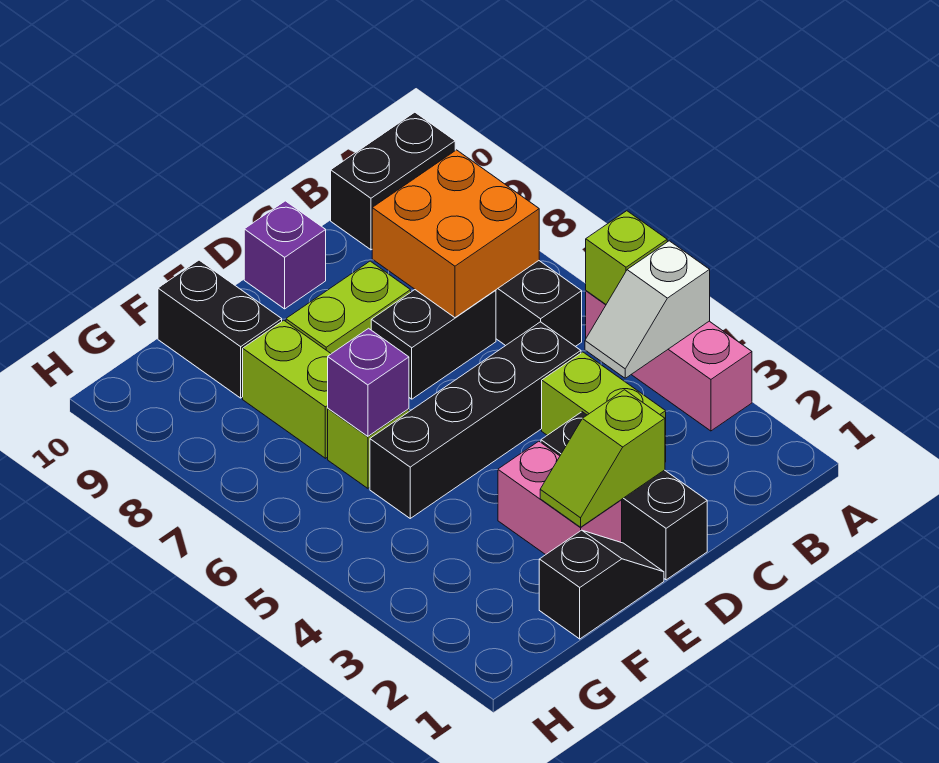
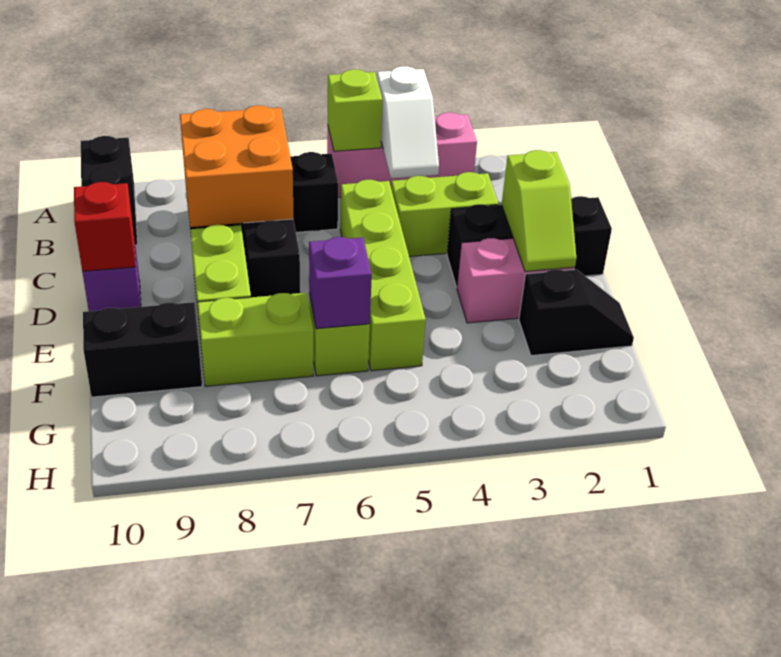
black brick C5:F5 level 1 -> lime brick C5:F5 level 1
none -> red brick D10 level 2
black slope E1:F1 level 1 top F -> black slope F1:F2 level 1 top 2

